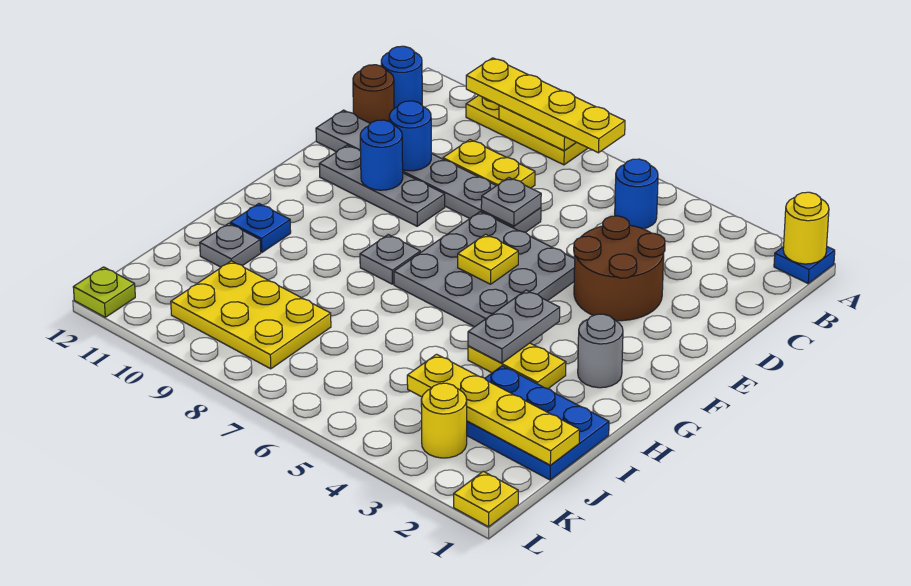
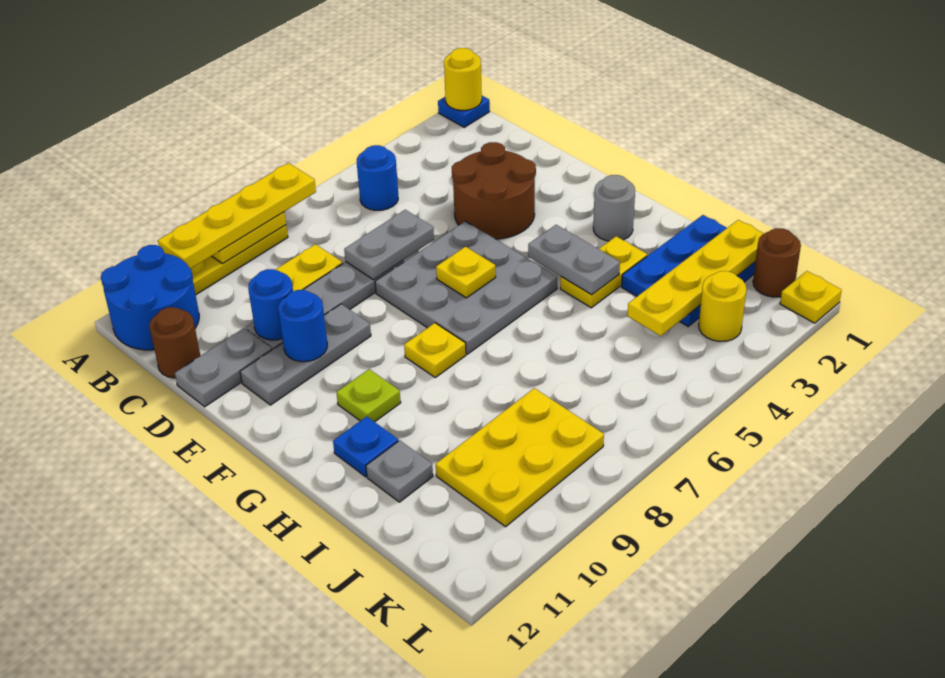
blue round brick B12 level 1 -> blue round brick A11:B12 level 1
grey plate D7 level 2 -> grey plate D6:D7 level 2
grey plate G8 level 1 -> yellow plate G8 level 1
none -> brown round brick K1 level 1
lime plate L12 level 1 -> lime plate G10 level 1

